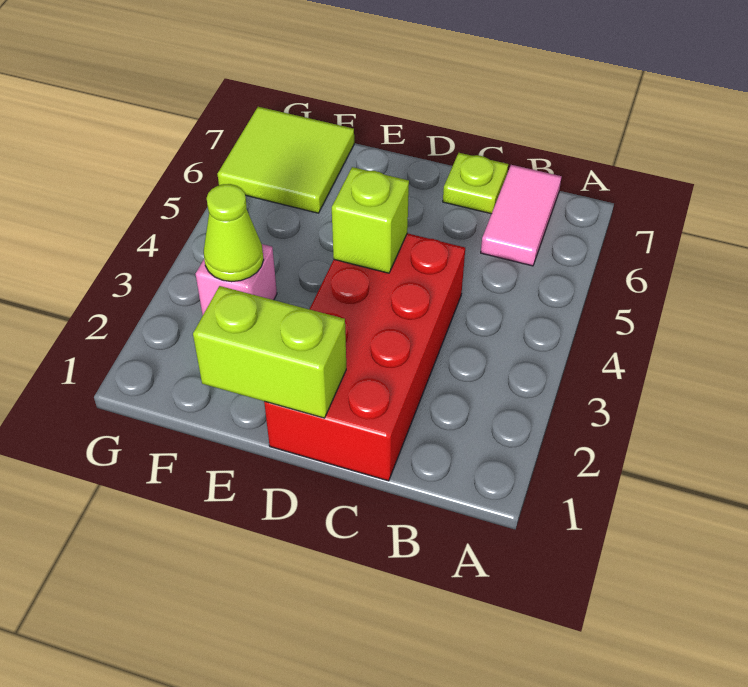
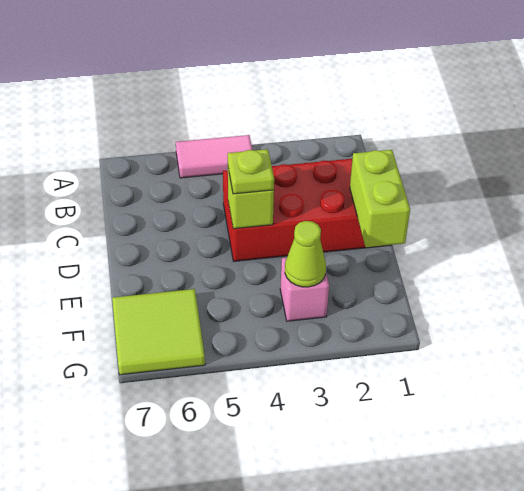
pink tile B6:B7 level 1 -> pink tile A4:A5 level 1
lime plate C7 level 1 -> lime plate D4 level 3

